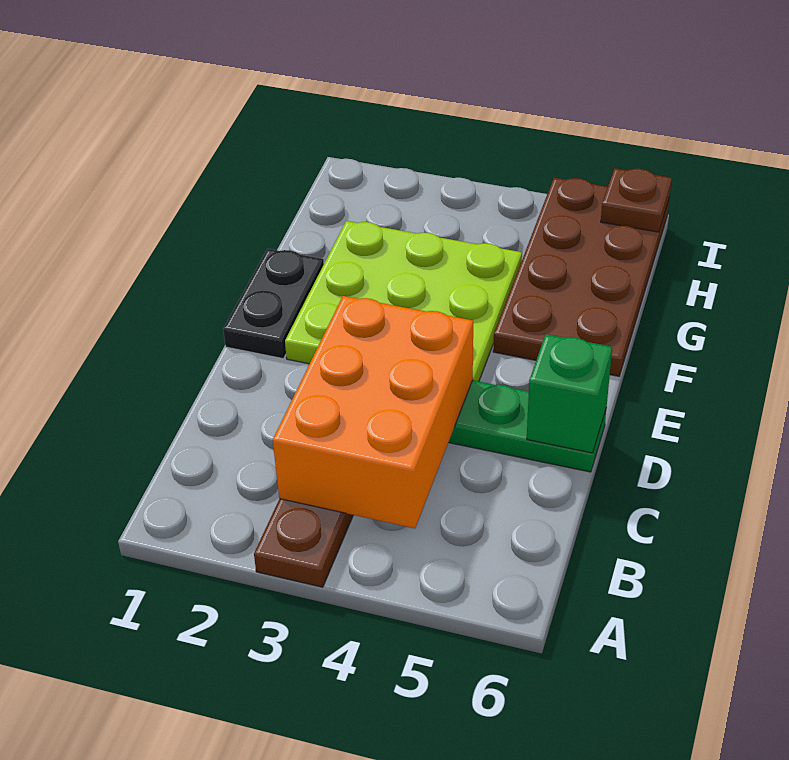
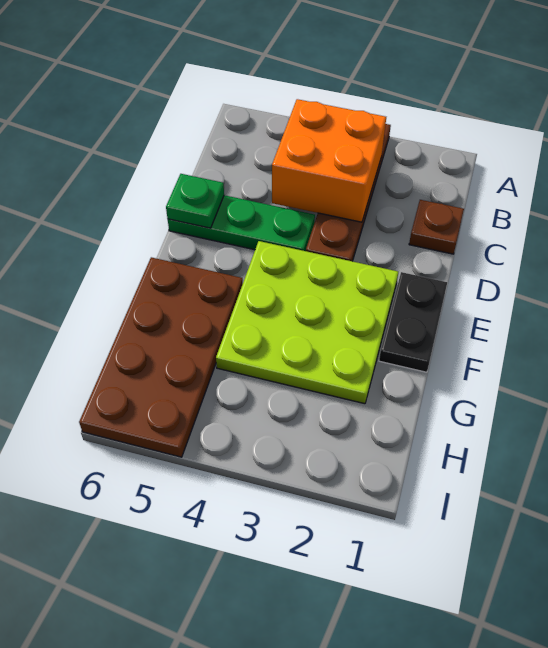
orange brick B3:D4 level 2 -> orange brick B3:C4 level 2
green brick D6 level 2 -> green plate D6 level 2
brown plate I6 level 2 -> brown plate C1 level 1

